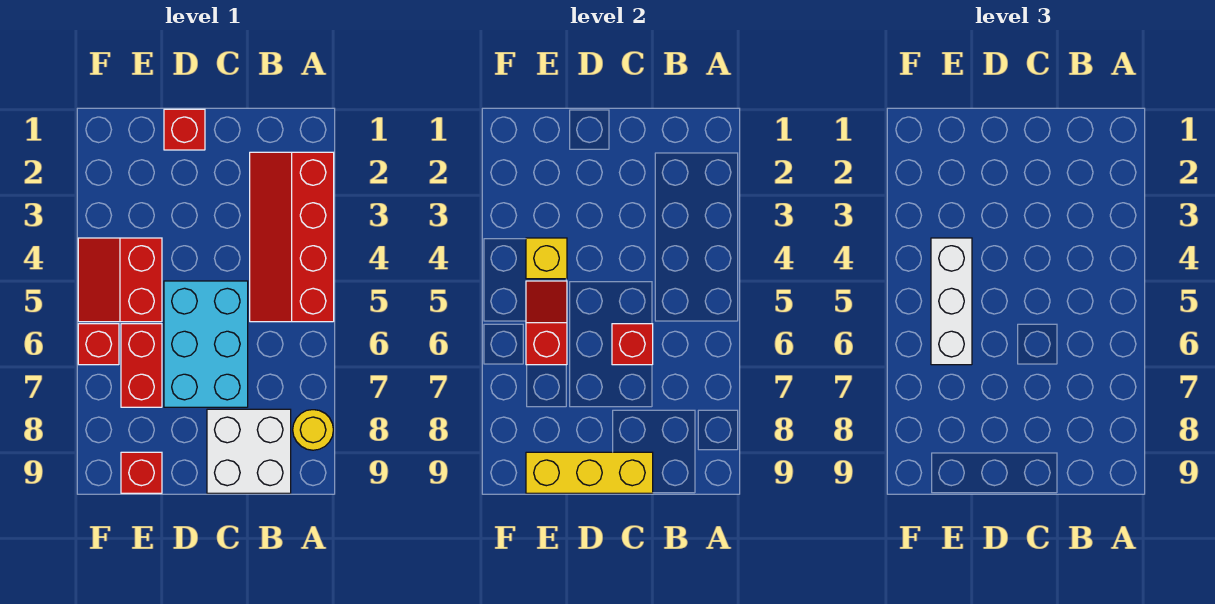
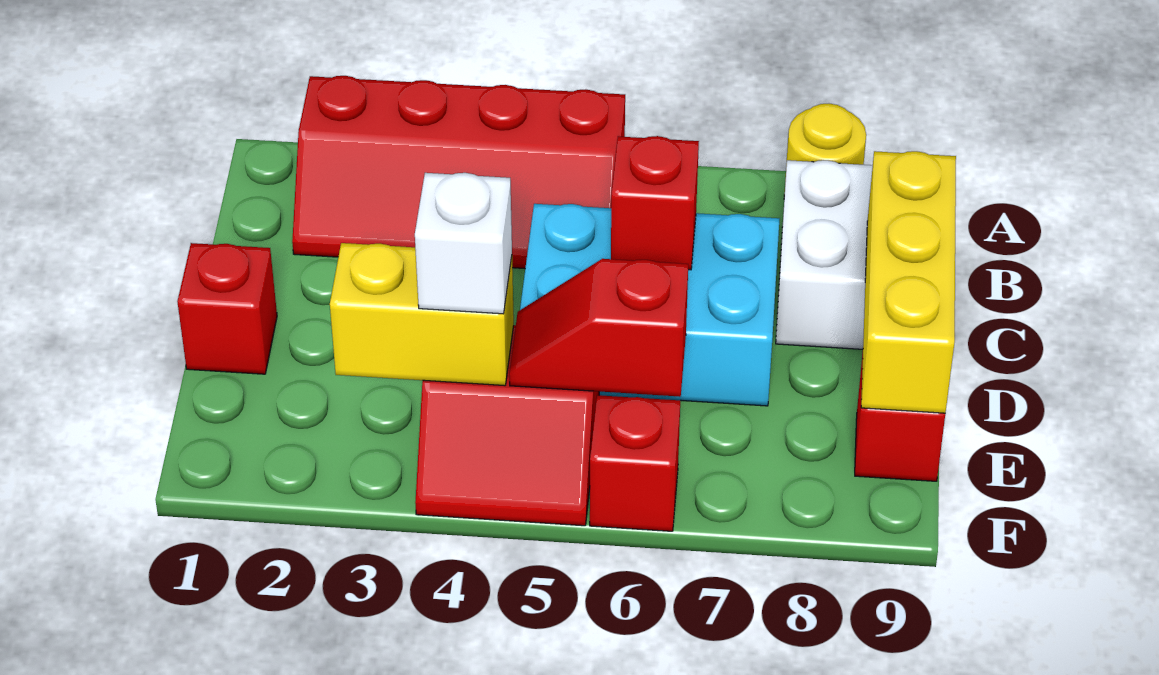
yellow brick E4 level 2 -> yellow brick E3:E4 level 2
white brick E4:E6 level 3 -> white brick E4 level 3
red brick E6:E7 level 1 -> none

